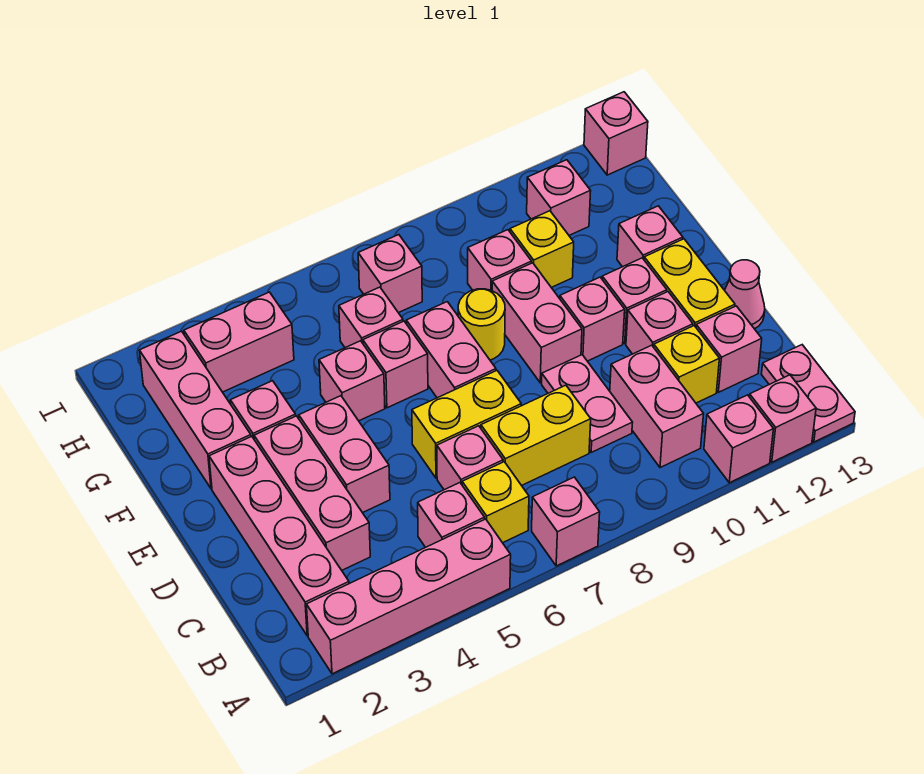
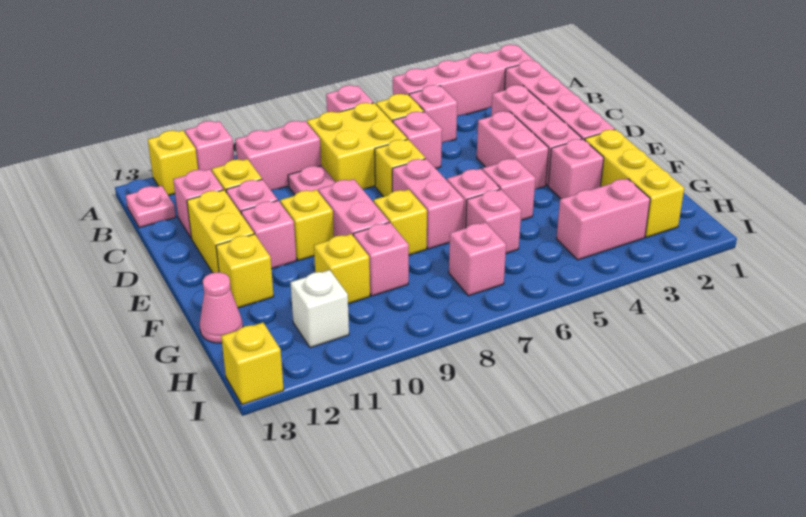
pink brick A12 level 1 -> yellow brick A12 level 1
pink plate A13:B13 level 1 -> pink plate B13 level 1
pink brick B10:C10 level 1 -> pink brick B9:B10 level 1
yellow brick C7:C8 level 1 -> yellow brick B7:C8 level 1
yellow brick D6:D7 level 1 -> yellow brick D7 level 1
pink cone D13 level 1 -> pink cone G13 level 1
pink brick E10 level 1 -> yellow brick E10 level 1
pink brick F2:H2 level 1 -> yellow brick F2:H2 level 1
yellow round brick F8 level 1 -> yellow brick F8 level 1
pink brick F12 level 1 -> yellow brick F12 level 1
pink brick H11 level 1 -> white brick H11 level 1
pink brick I13 level 1 -> yellow brick I13 level 1

